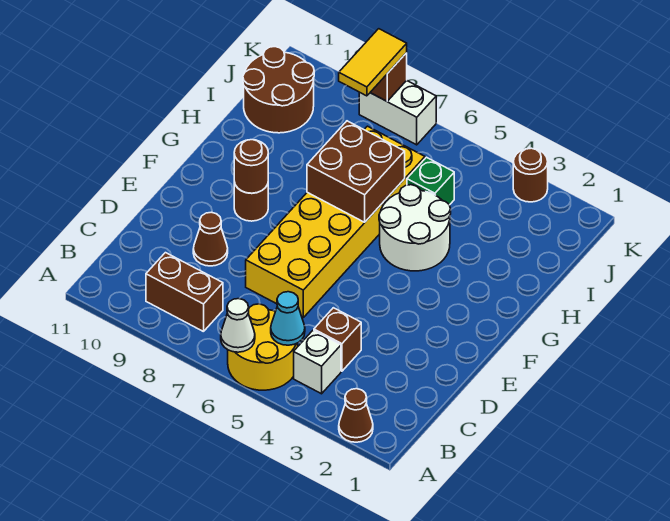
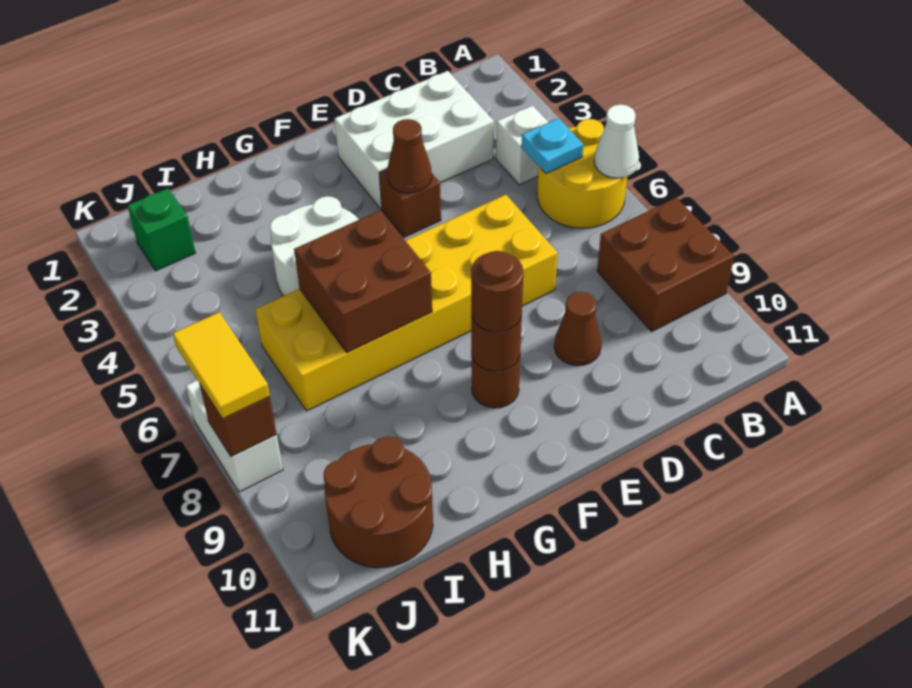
brown cone A2 level 1 -> brown cone E4 level 2
cyan cone B5 level 2 -> cyan plate B5 level 2
brown brick B8:B9 level 1 -> brown brick A8:B9 level 1
none -> white brick C2:E3 level 1
brown brick C4 level 1 -> brown brick E4 level 1
green brick I5 level 1 -> green brick J2 level 1
yellow tile J8:K8 level 3 -> yellow tile K7:K8 level 3
brown round brick K3 level 1 -> brown round brick F9 level 3

